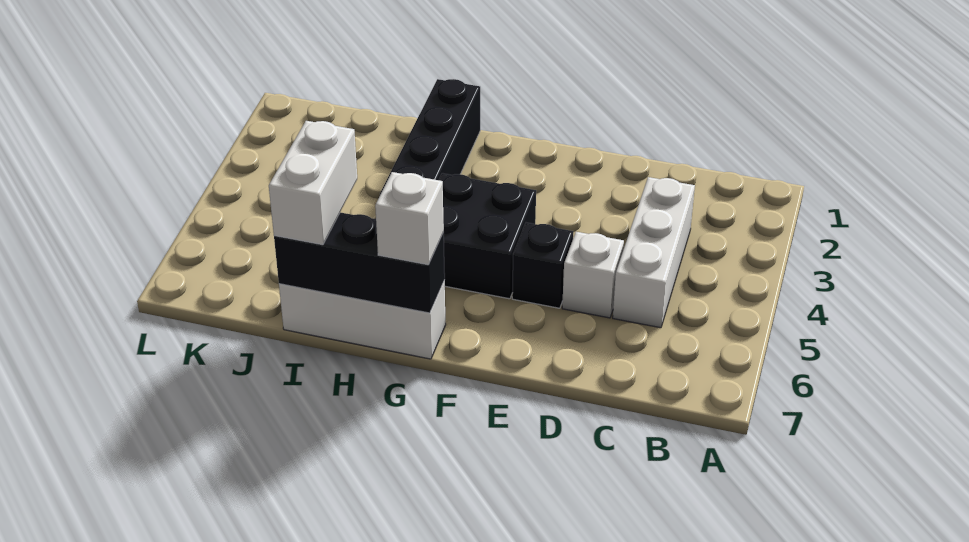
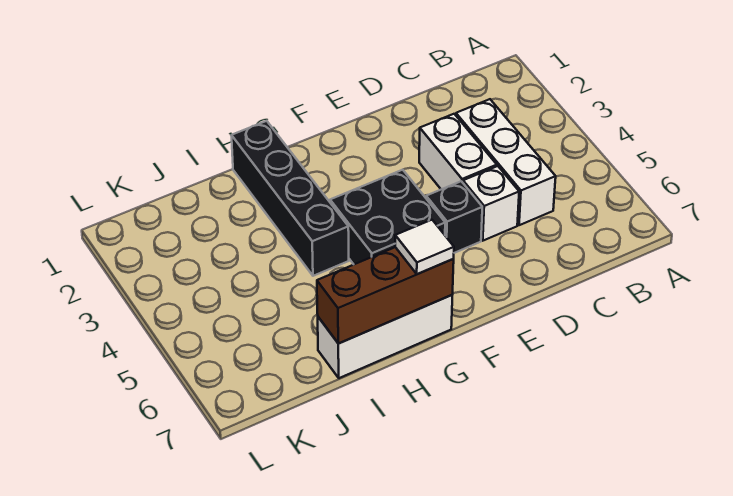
black brick G7:I7 level 2 -> brown brick G7:I7 level 2
white brick G7 level 3 -> white tile G7 level 3
white brick I6:I7 level 3 -> white brick D3:D4 level 1

